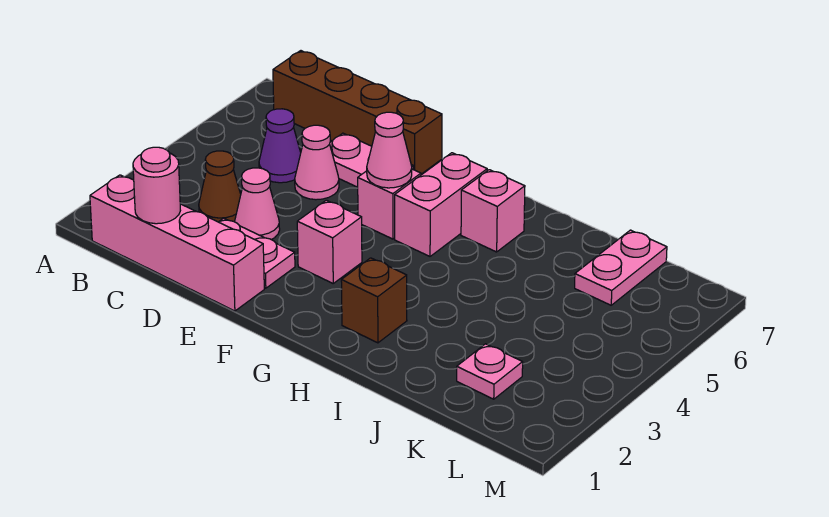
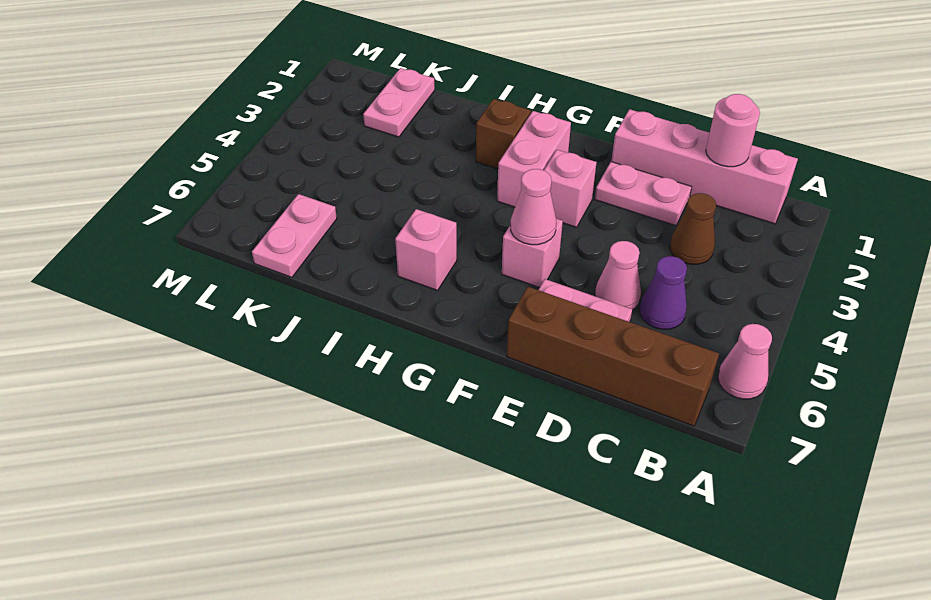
pink cone D3 level 1 -> pink cone A6 level 1
pink brick G5:G6 level 1 -> pink brick G2:G3 level 1
pink plate K2 level 1 -> pink plate K1:K2 level 1

